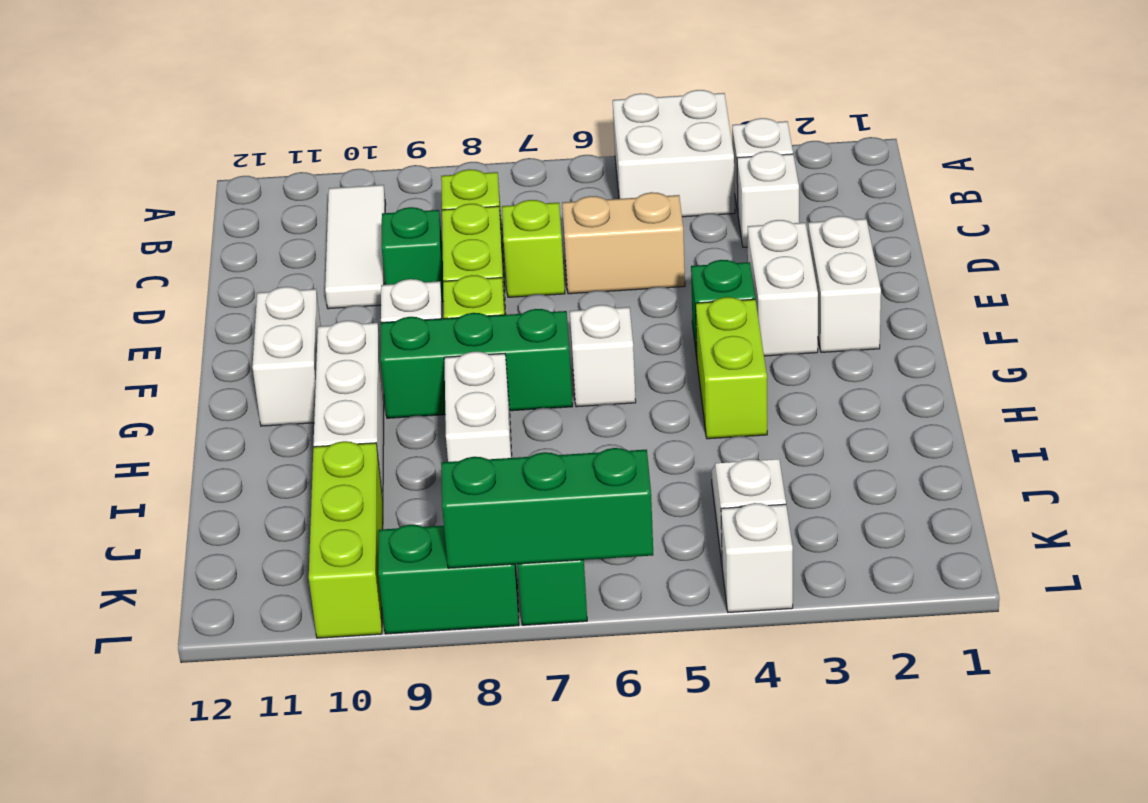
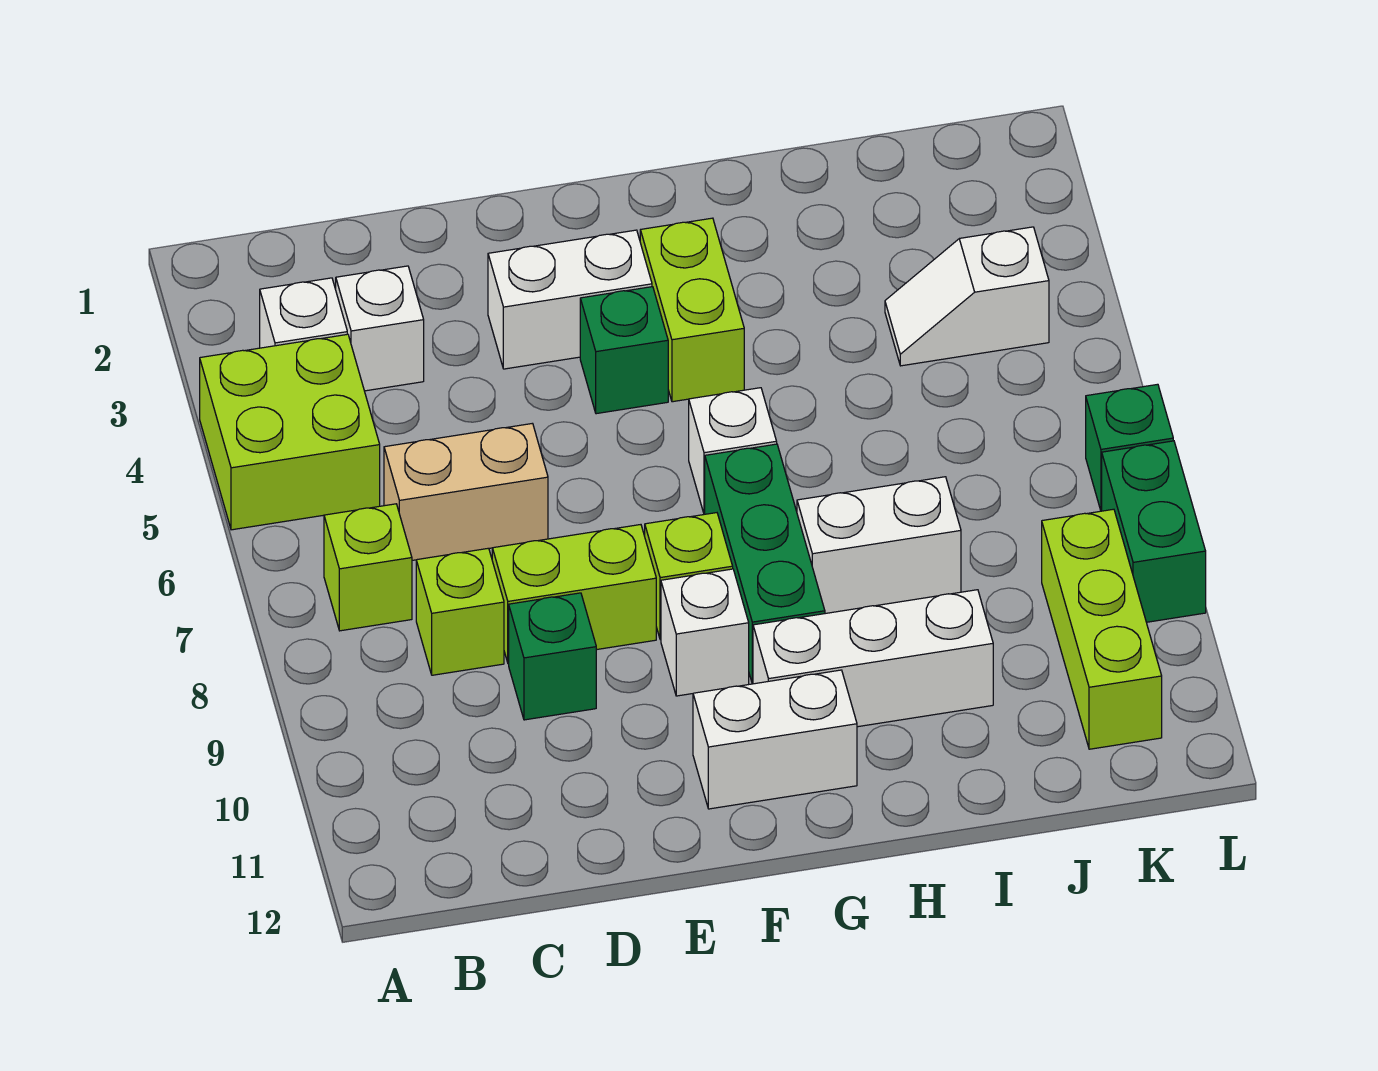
white brick A4:B5 level 1 -> lime brick A4:B5 level 1
white tile B10:D10 level 1 -> none
tan brick D5:D6 level 1 -> tan brick C6:D6 level 1
lime brick D7 level 1 -> lime brick B7 level 1
white brick E2:F2 level 1 -> none
lime brick G4:H4 level 1 -> lime brick G3:G4 level 1
lime brick J10:L10 level 1 -> lime brick K9:K11 level 1
white brick L4 level 1 -> none
green brick L6:L8 level 2 -> none

